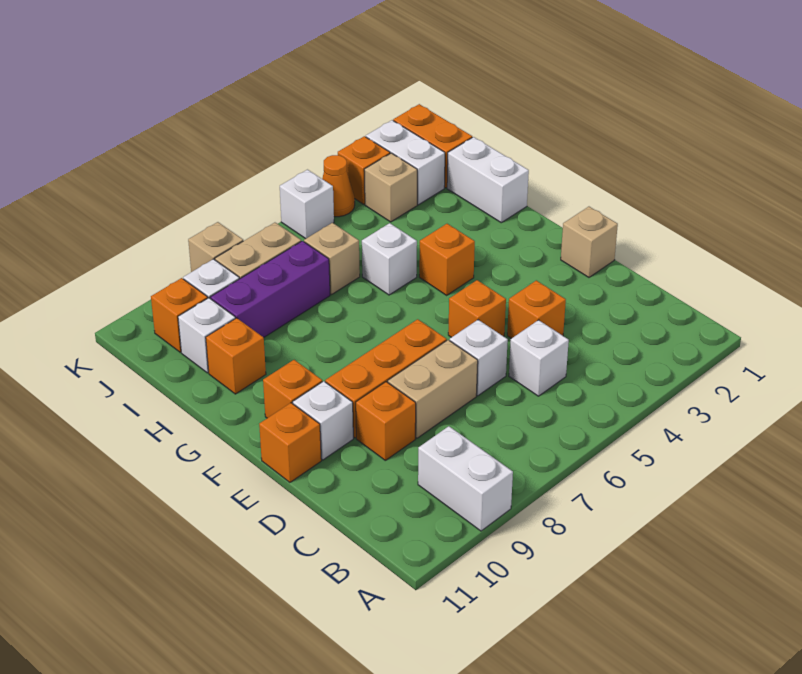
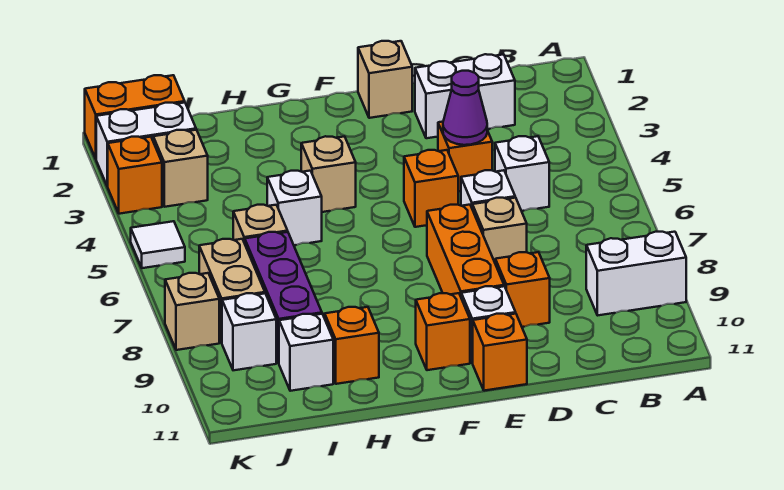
none -> purple cone D4 level 2
tan brick D7:D8 level 1 -> tan brick D7 level 1
orange brick G4 level 1 -> tan brick G4 level 1
white brick H1:I1 level 1 -> white brick C2:D2 level 1
orange brick J10 level 1 -> none
orange cone K4 level 1 -> none
white brick K5 level 1 -> white tile K5 level 1

